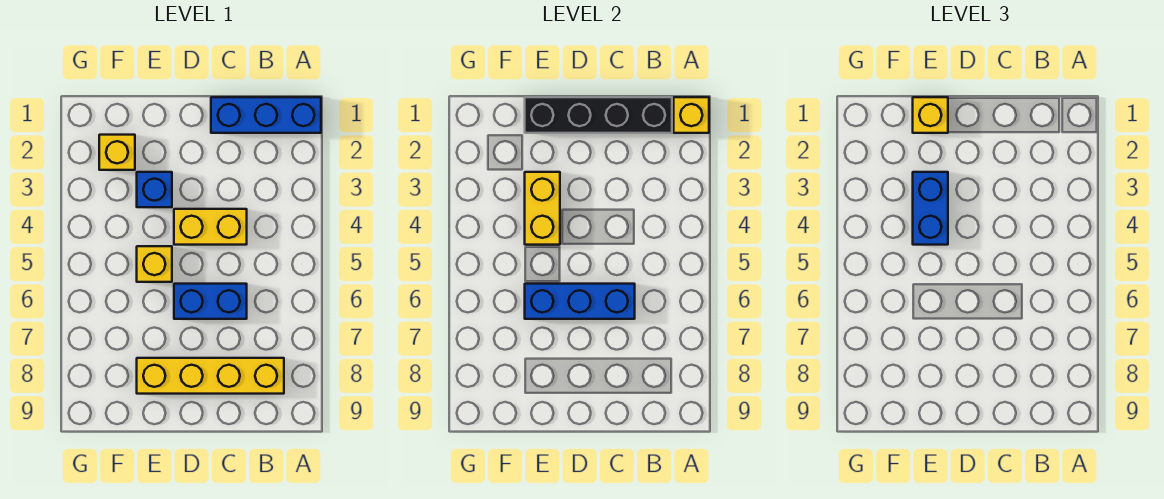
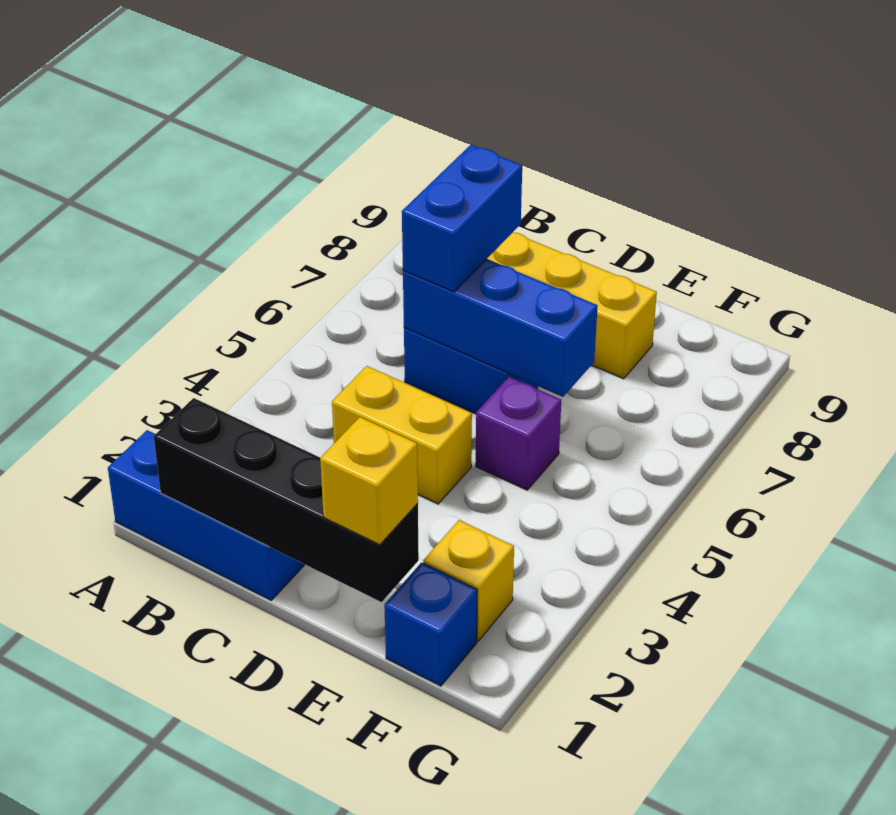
yellow brick A1 level 2 -> none
blue brick E3 level 1 -> blue brick F1 level 1
yellow brick E3:E4 level 2 -> none
blue brick E3:E4 level 3 -> blue brick C6:C7 level 3
yellow brick E5 level 1 -> purple brick E5 level 1

